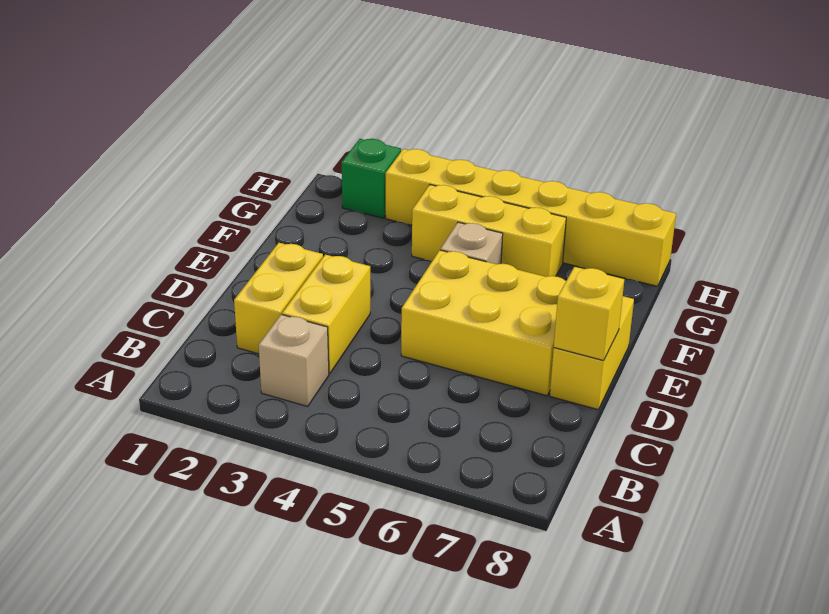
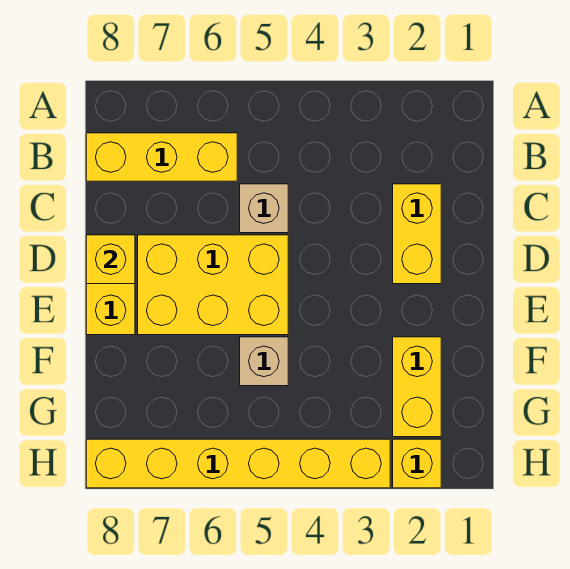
tan brick B3 level 1 -> tan brick C5 level 1
yellow brick C3:D3 level 1 -> yellow brick F2:G2 level 1
yellow brick G4:G6 level 1 -> yellow brick B6:B8 level 1
green brick H2 level 1 -> yellow brick H2 level 1

